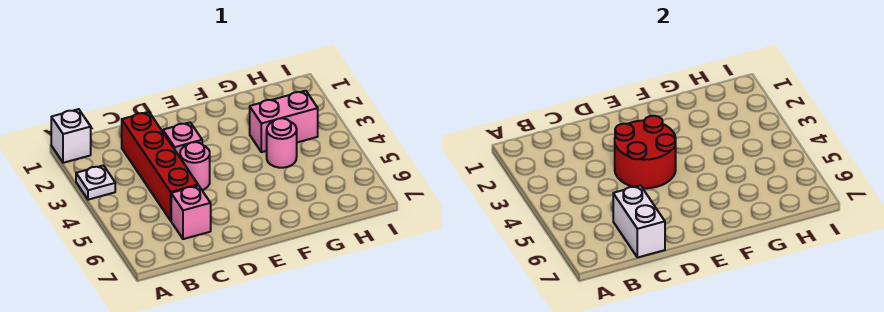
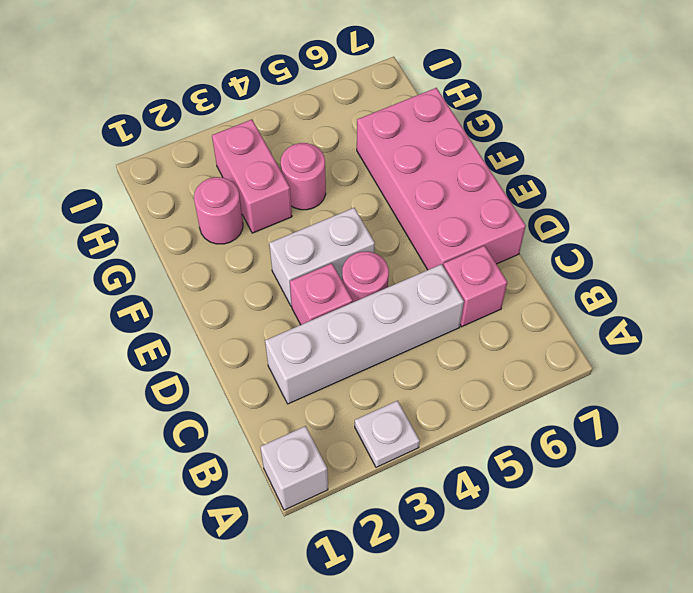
red brick C2:C5 level 1 -> white brick C2:C5 level 1
white brick C6:C7 level 2 -> white brick E3:E4 level 1
red round brick D3:E4 level 2 -> none
none -> pink brick D6:G7 level 1
none -> pink round brick G2 level 1

